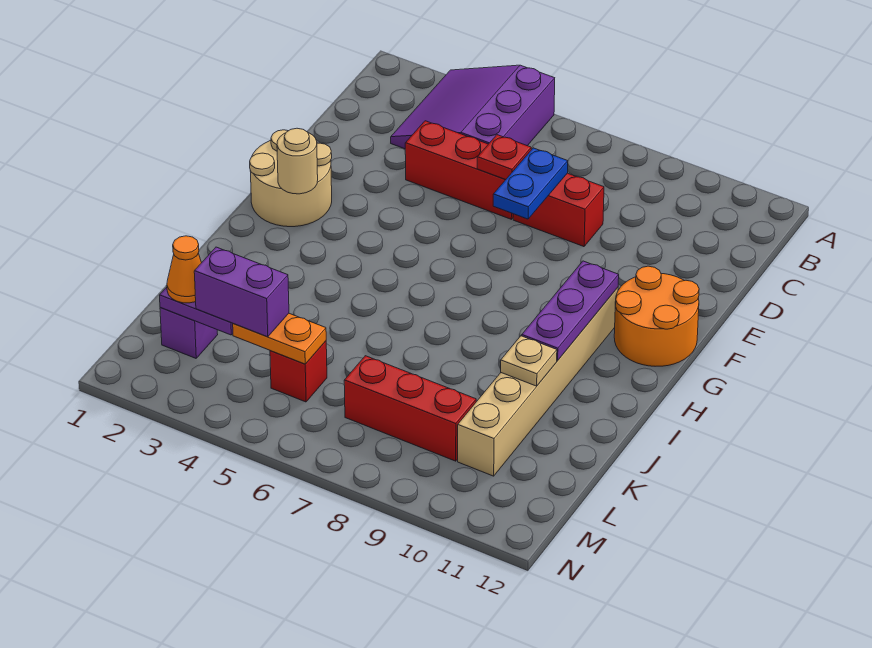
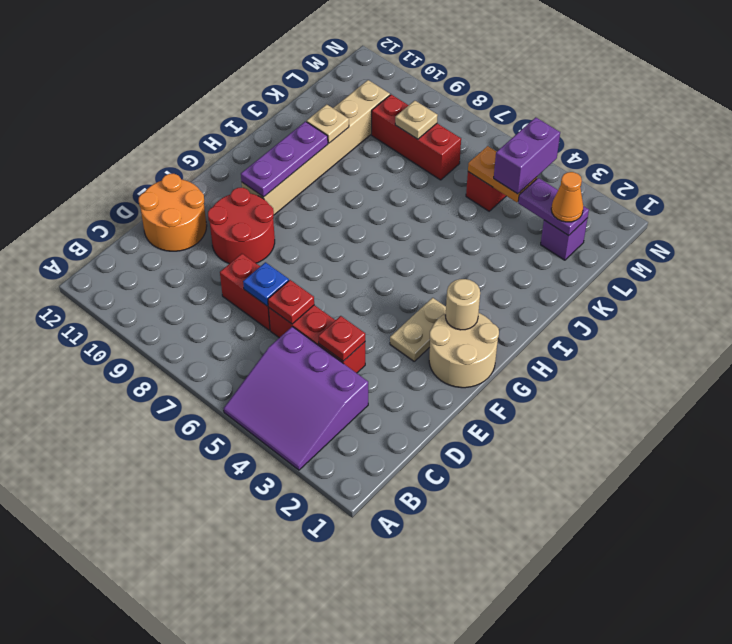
purple slope A3:C5 level 1 top 5 -> purple slope A3:C5 level 1 top C
none -> red plate D4 level 2
blue plate D7:E7 level 2 -> blue plate D7 level 2
none -> red round brick E9:F10 level 1
none -> tan plate F3:G3 level 1
orange round brick F11:G12 level 1 -> orange round brick D11:E12 level 1
purple brick L3:L4 level 3 -> purple brick L4:M4 level 3
none -> tan plate L8 level 2

